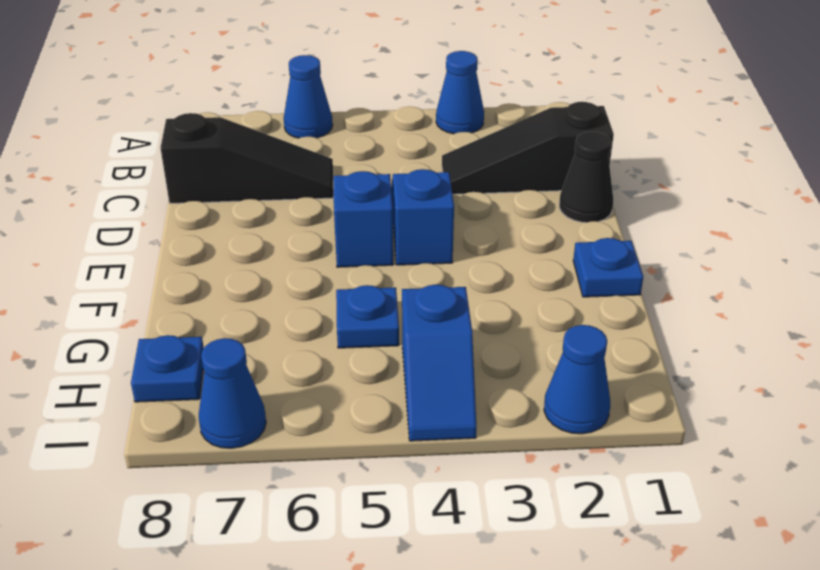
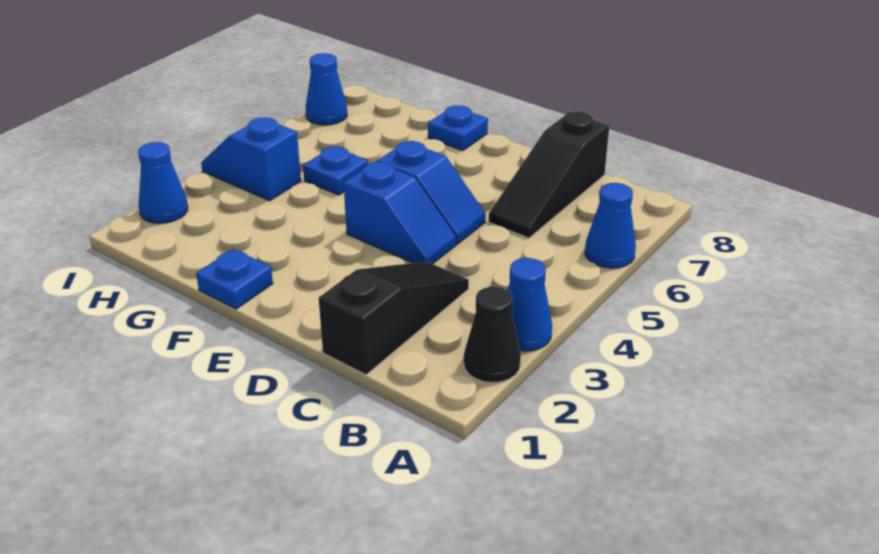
black cone D1 level 1 -> black cone A2 level 1
blue plate H8 level 1 -> blue plate F8 level 1

